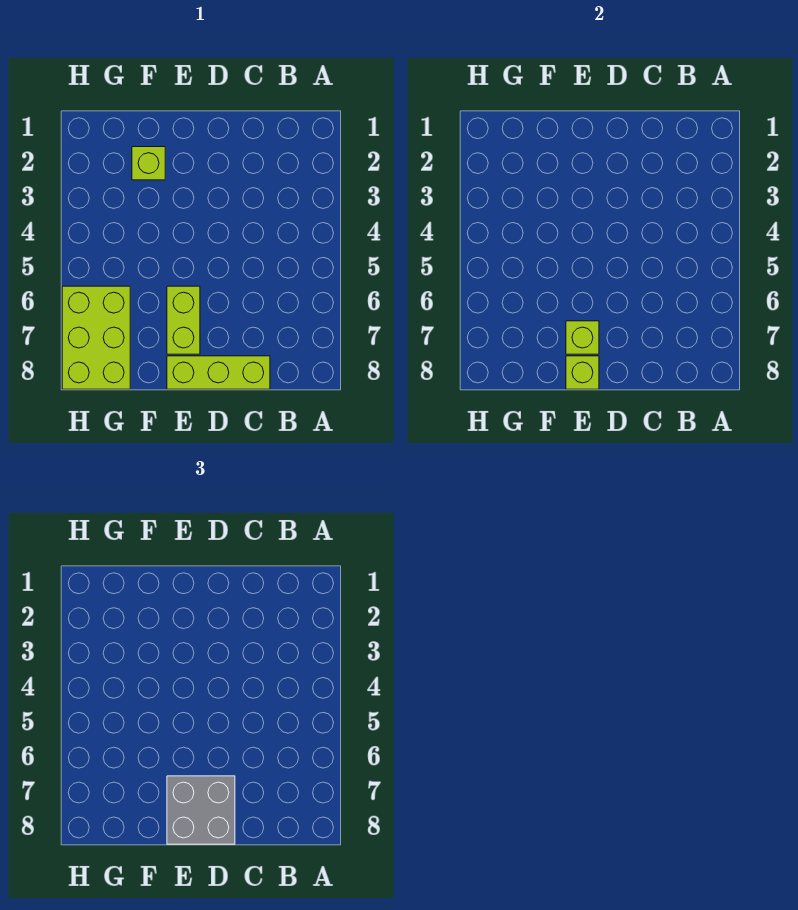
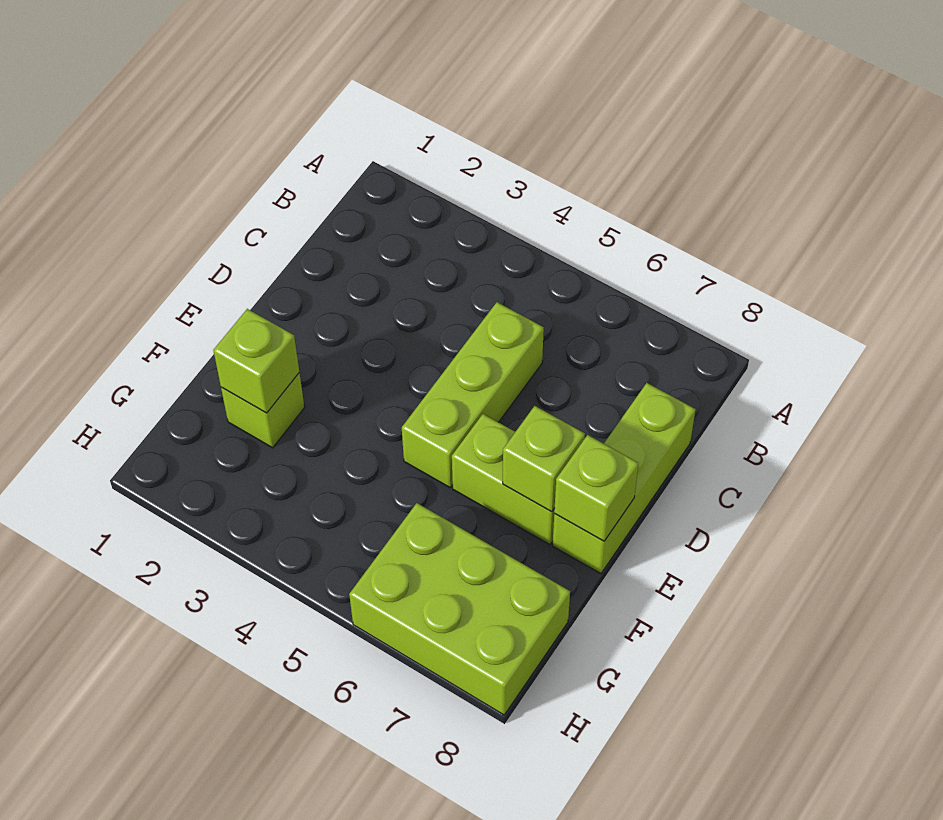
none -> lime brick C5:E5 level 1
grey brick D7:E8 level 3 -> none
none -> lime brick F2 level 2

